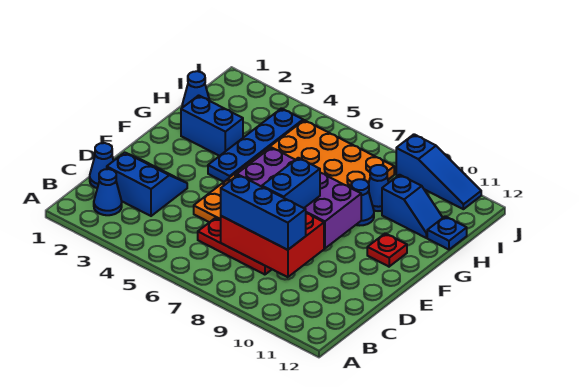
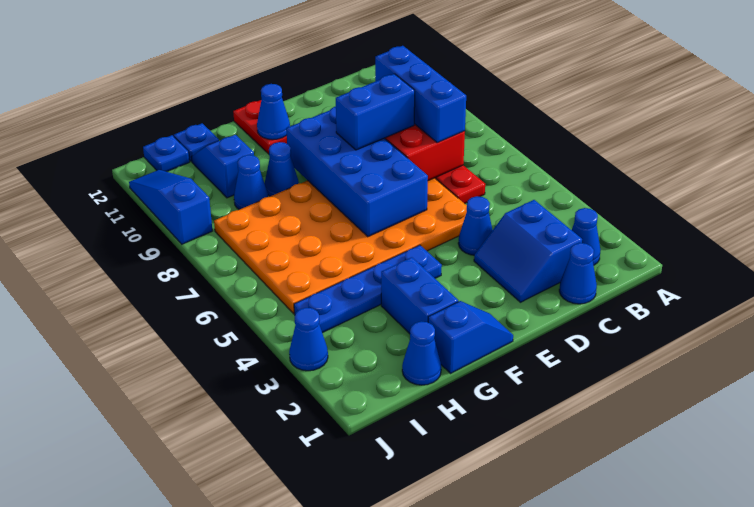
none -> blue cone D4 level 1
purple brick E6:F9 level 2 -> blue brick E6:F9 level 2
none -> blue slope F1:G1 level 1 top G
red plate F11 level 1 -> red plate F11:F12 level 1
none -> blue cone F11 level 2
none -> blue plate I12 level 1
none -> blue cone J3 level 1

